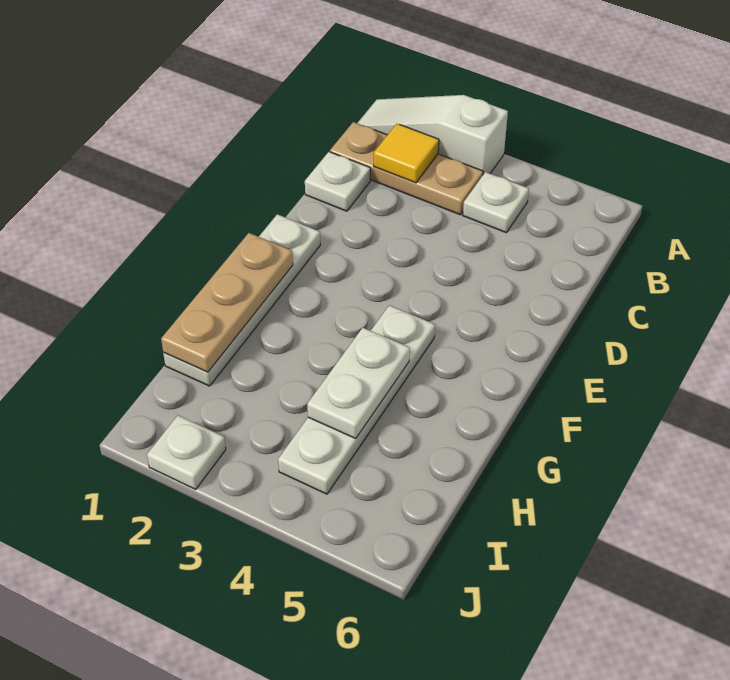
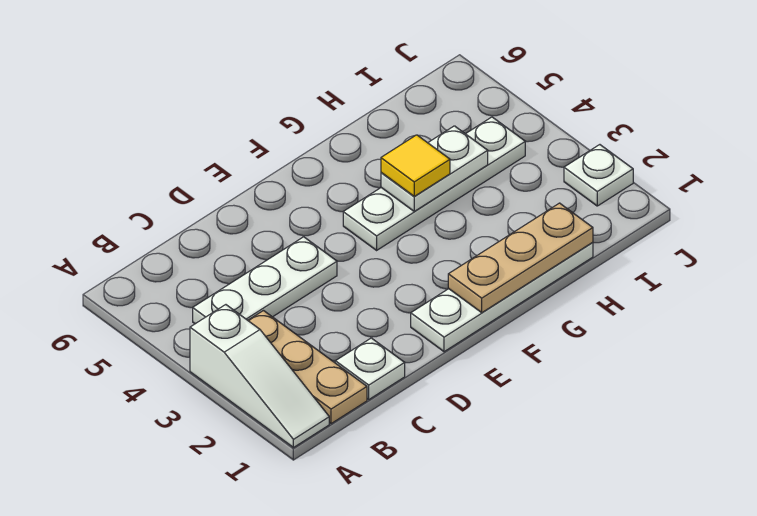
yellow tile B2 level 2 -> yellow tile G4 level 3
white plate B4 level 1 -> white plate B4:D4 level 1

